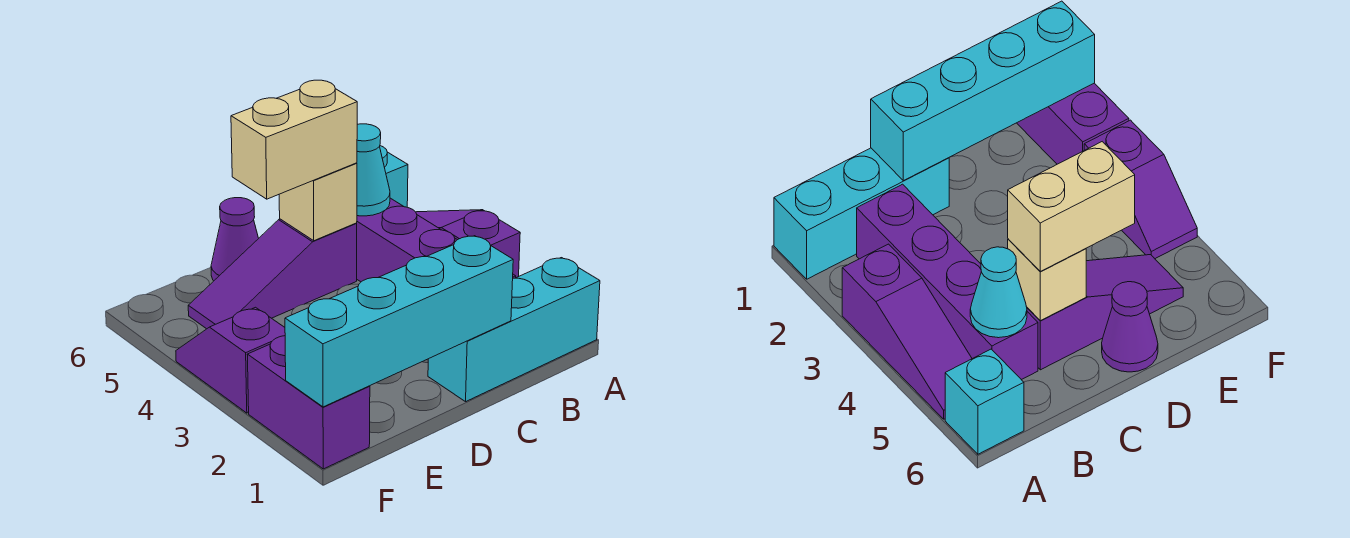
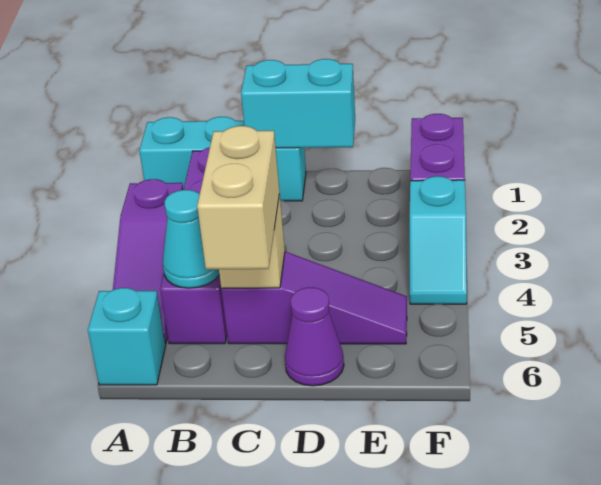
cyan brick C1:F1 level 2 -> cyan brick C1:D1 level 2
tan brick C5:D5 level 3 -> tan brick C5:C6 level 3
purple slope F3:F4 level 1 top 3 -> cyan slope F3:F4 level 1 top 3

